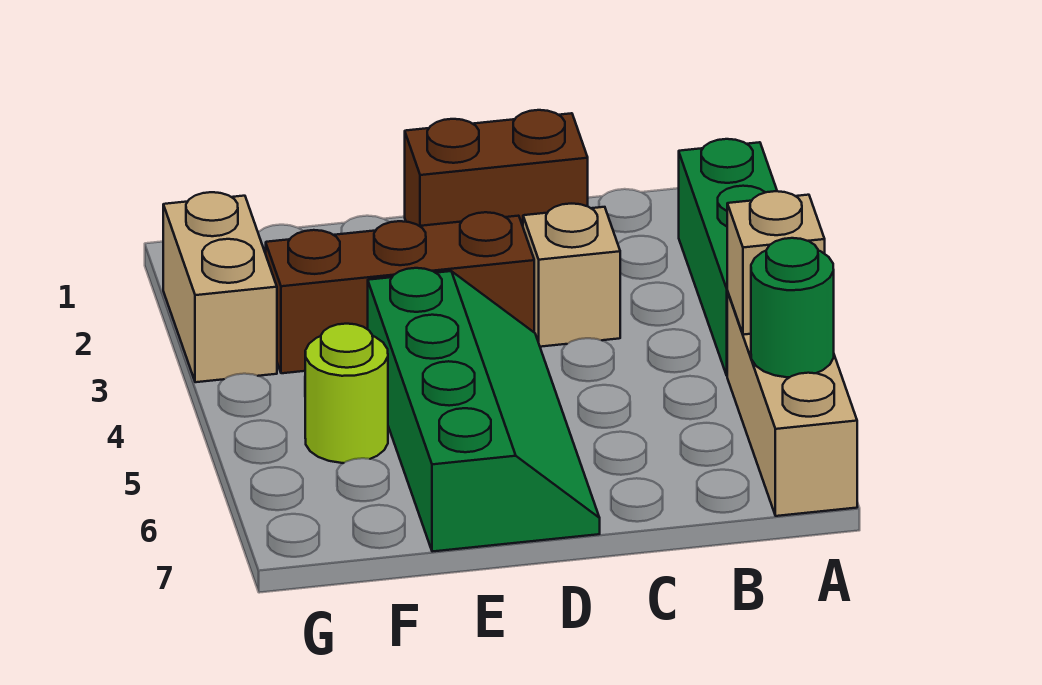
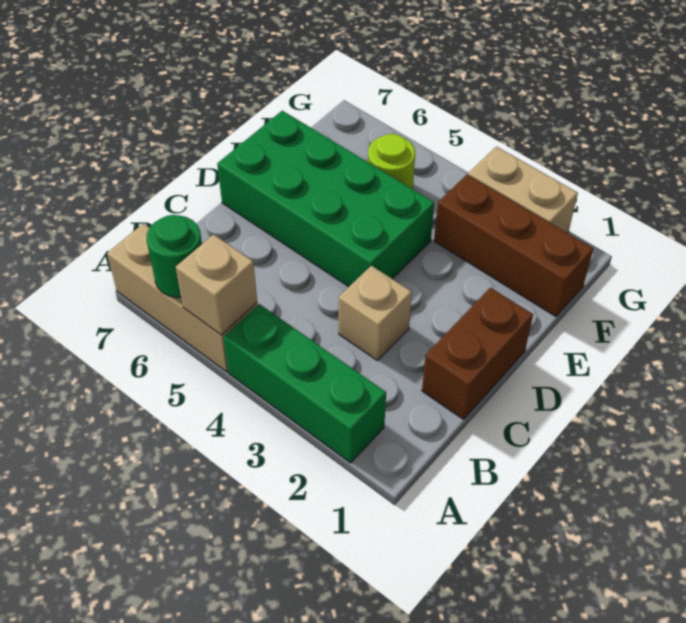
brown brick D3:F3 level 1 -> brown brick F1:F3 level 1
green slope D4:E7 level 1 top E -> green brick D4:E7 level 1

